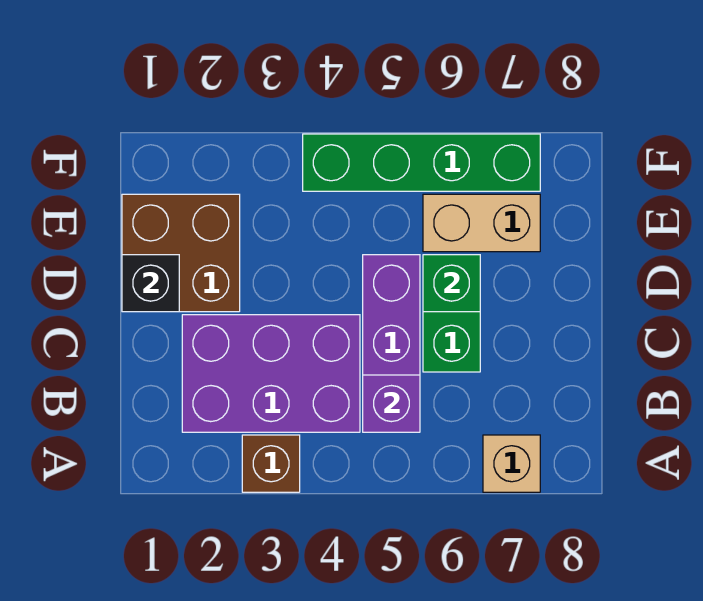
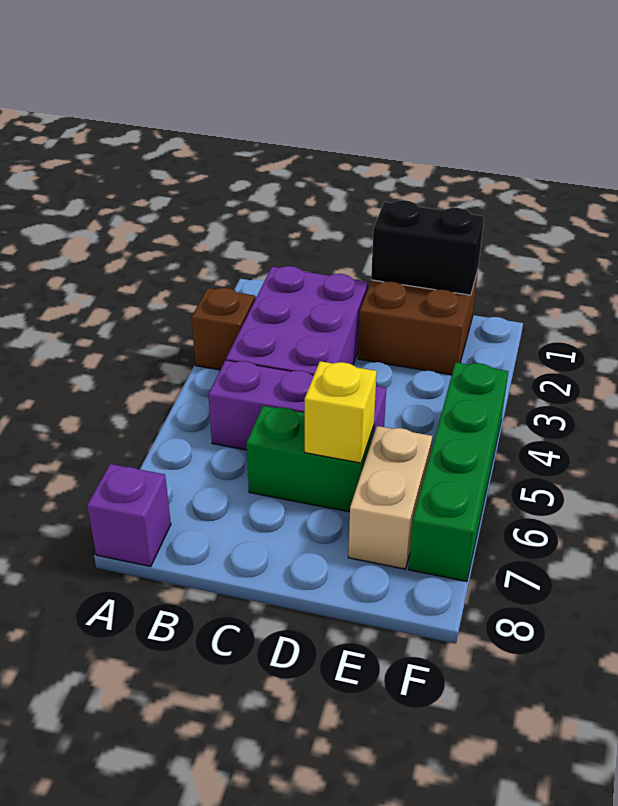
tan brick A7 level 1 -> none
purple brick B5 level 2 -> purple brick A8 level 1
black brick D1 level 2 -> black brick D1:E1 level 2
green brick D6 level 2 -> yellow brick D6 level 2

